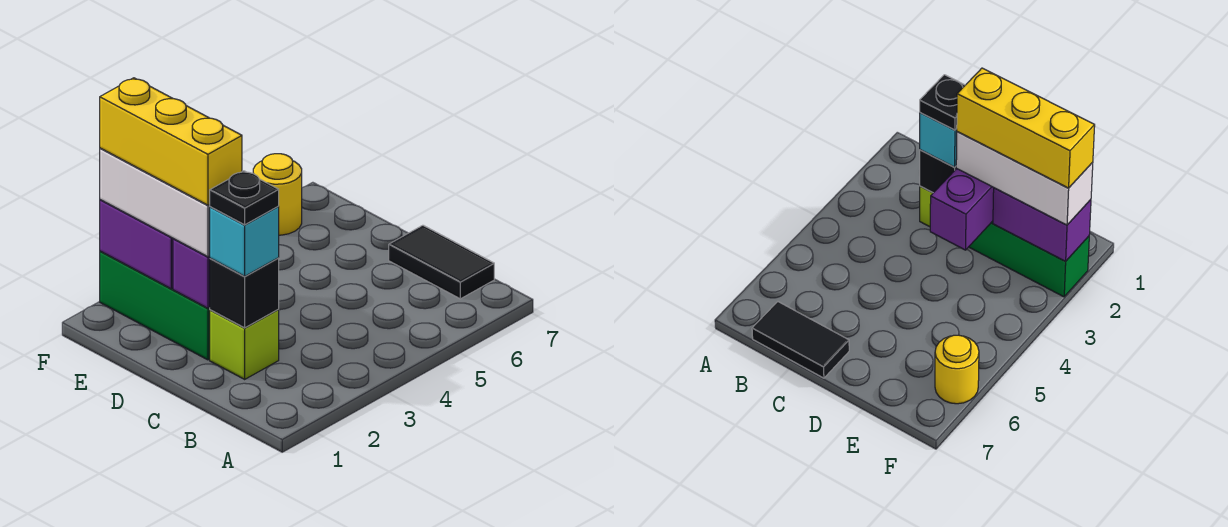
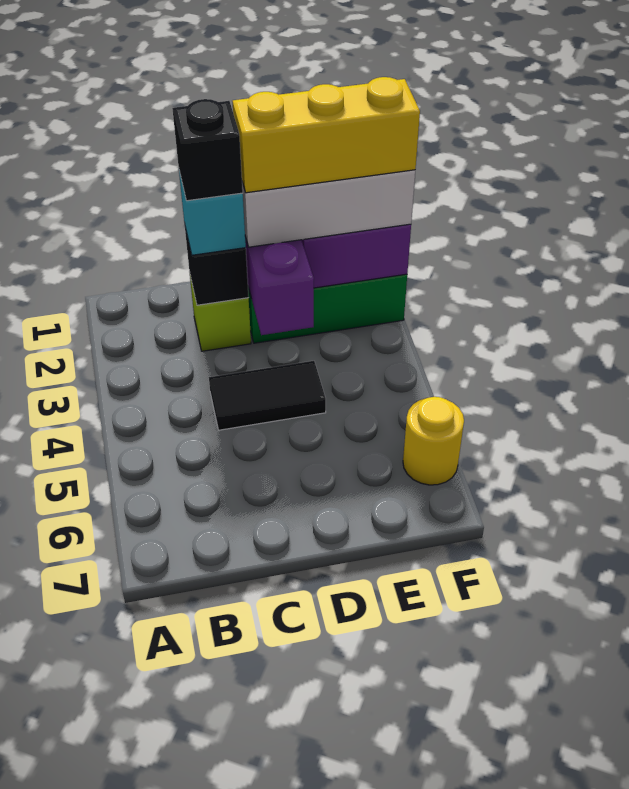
black tile B7:C7 level 1 -> black tile C4:D4 level 1
black plate C2 level 4 -> black brick C2 level 4

